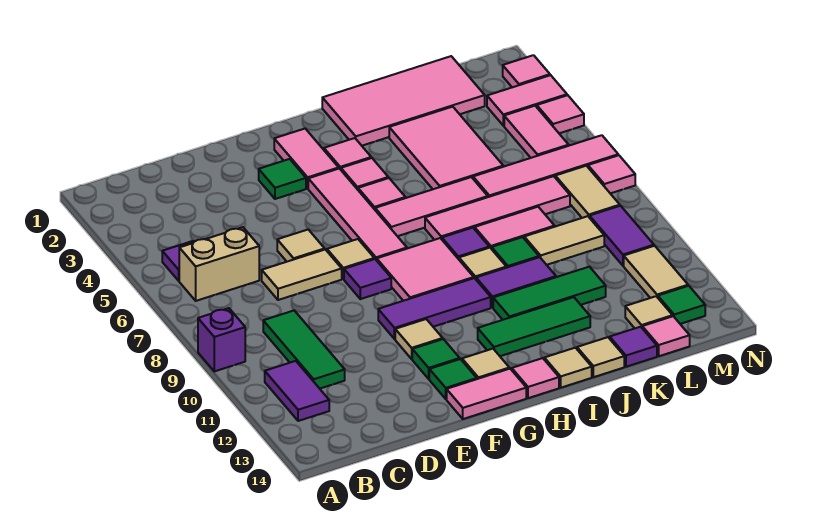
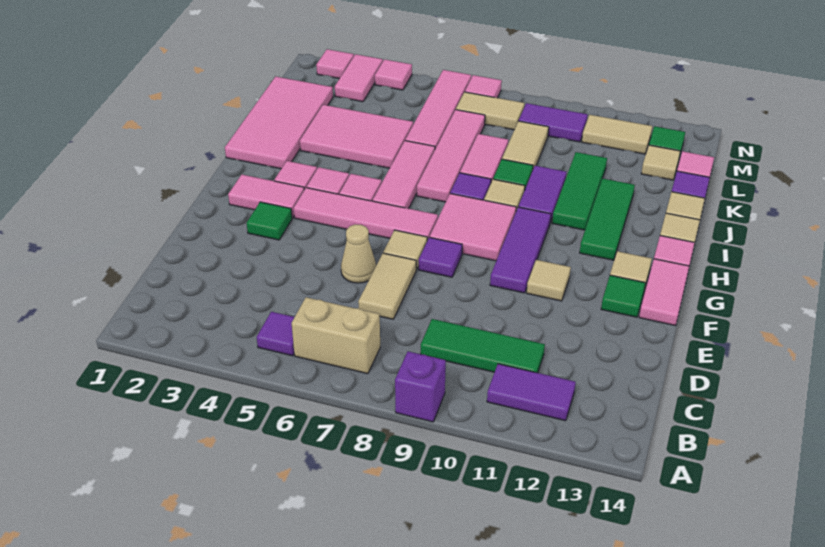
tan brick B6:C6 level 1 -> tan brick B6:B7 level 1
tan tile E6 level 1 -> tan cone E6 level 1
green tile F12 level 1 -> none
pink tile M4:M5 level 1 -> none

